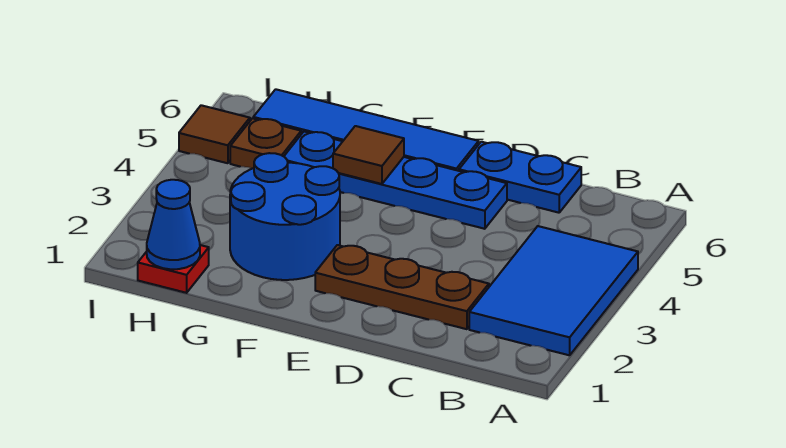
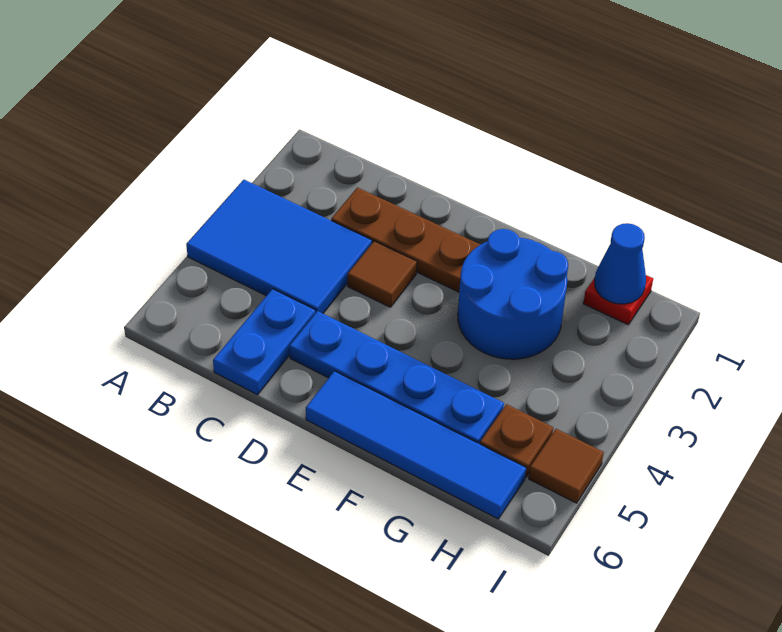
blue tile A2:B4 level 1 -> blue tile A3:C4 level 1
blue plate C6:D6 level 1 -> blue plate C5:C6 level 1
brown tile F5 level 2 -> brown tile D3 level 1

